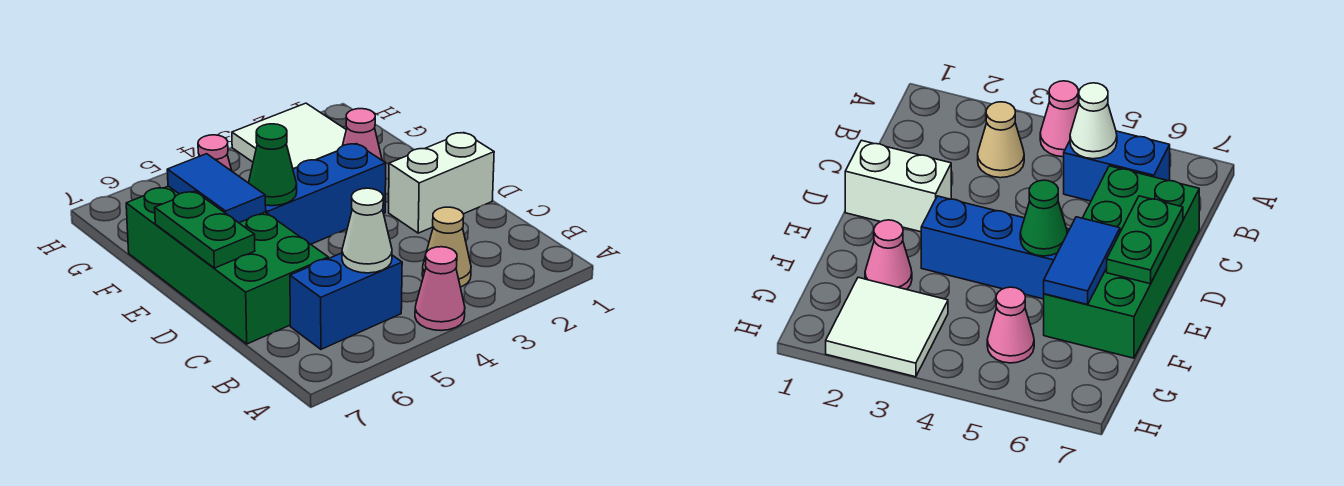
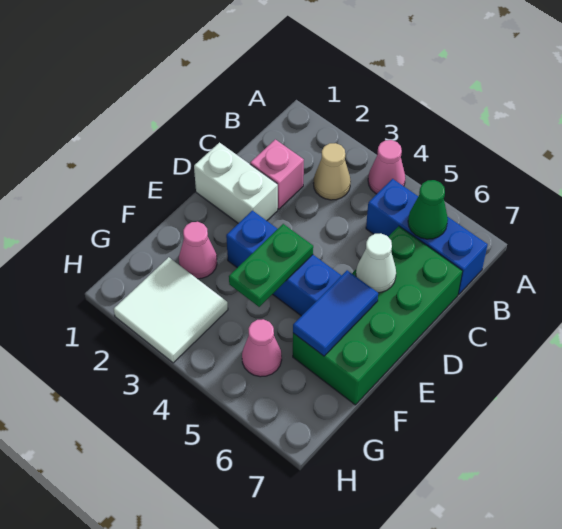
blue brick B5:B6 level 1 -> blue brick B5:B7 level 1
white cone B5 level 2 -> white cone D6 level 2
none -> pink brick C2 level 1
green plate D7:E7 level 2 -> green plate E4:F4 level 2
green cone E5 level 2 -> green cone B6 level 2

